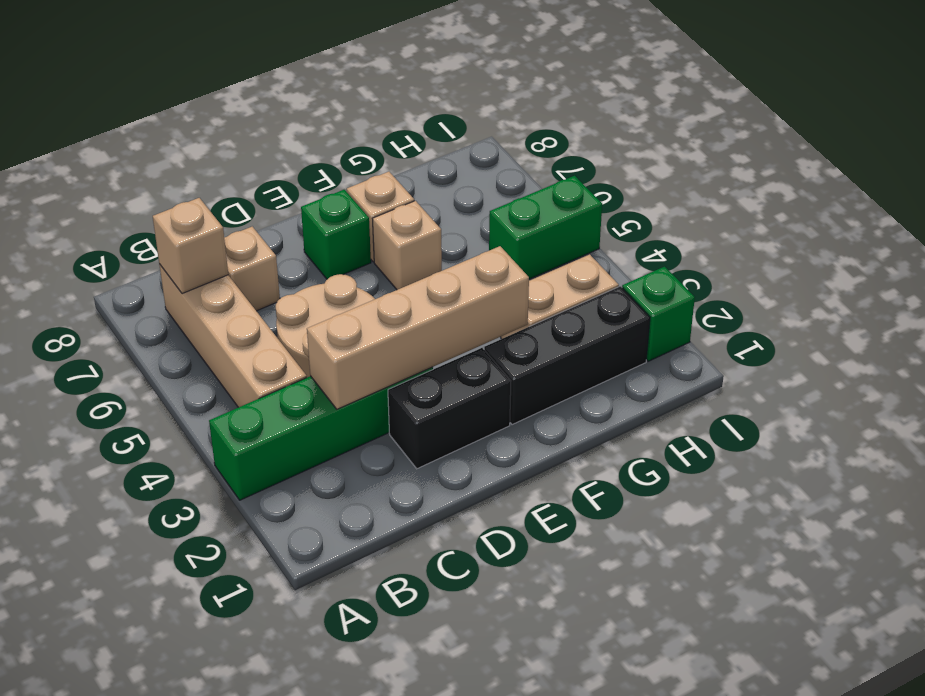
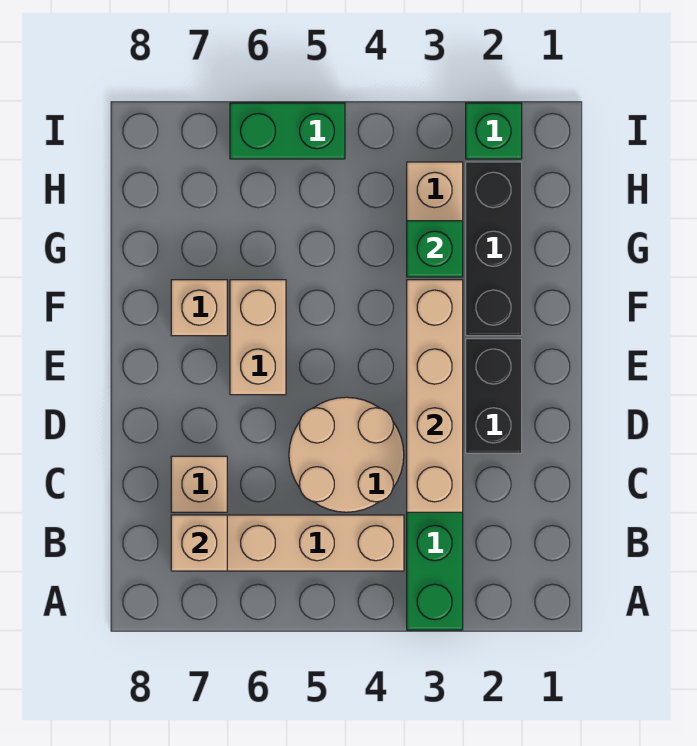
green brick E7 level 1 -> green brick G3 level 2
tan brick F6 level 1 -> tan brick E6:F6 level 1
green brick H5:I5 level 1 -> green brick I5:I6 level 1

